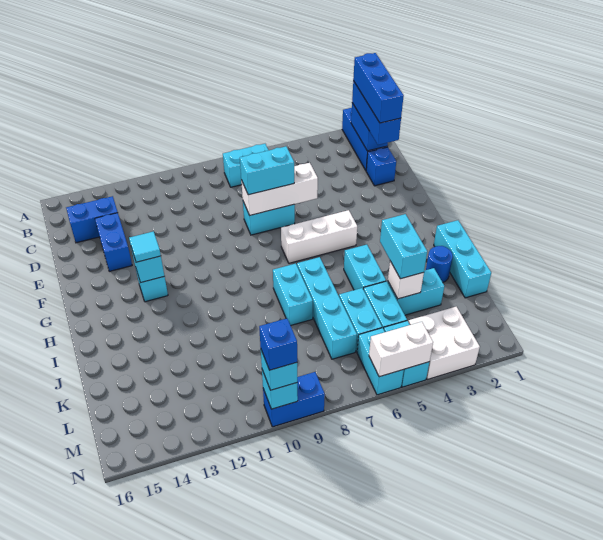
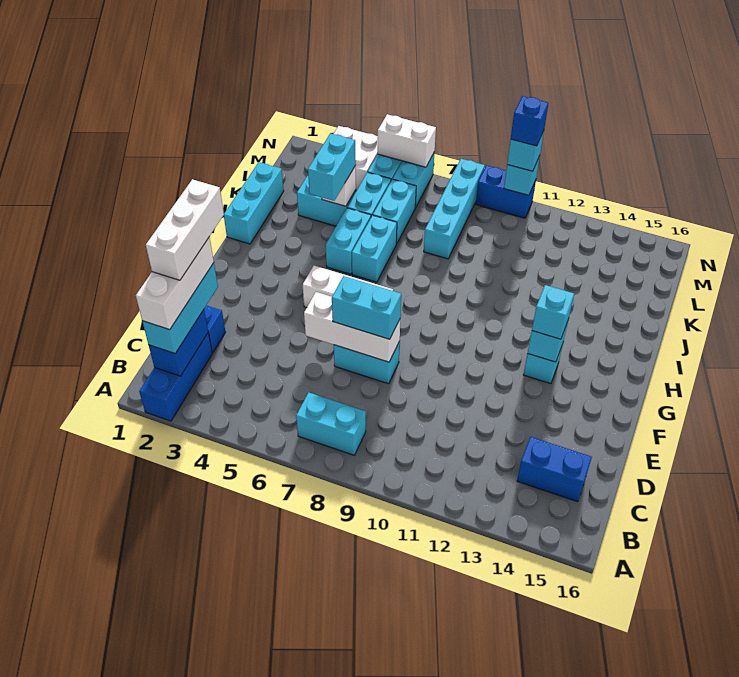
blue brick B2:D2 level 3 -> cyan brick B2:D2 level 3
blue brick B2:D2 level 4 -> white brick B2:D2 level 4
none -> white brick C2:E2 level 5
blue brick D14:E14 level 1 -> none
cyan tile G13 level 3 -> cyan brick G13 level 3
cyan brick I7:L7 level 1 -> cyan brick K8:N8 level 1
cyan brick I8:J8 level 1 -> cyan brick I6:J6 level 1
blue round brick J2 level 1 -> none

